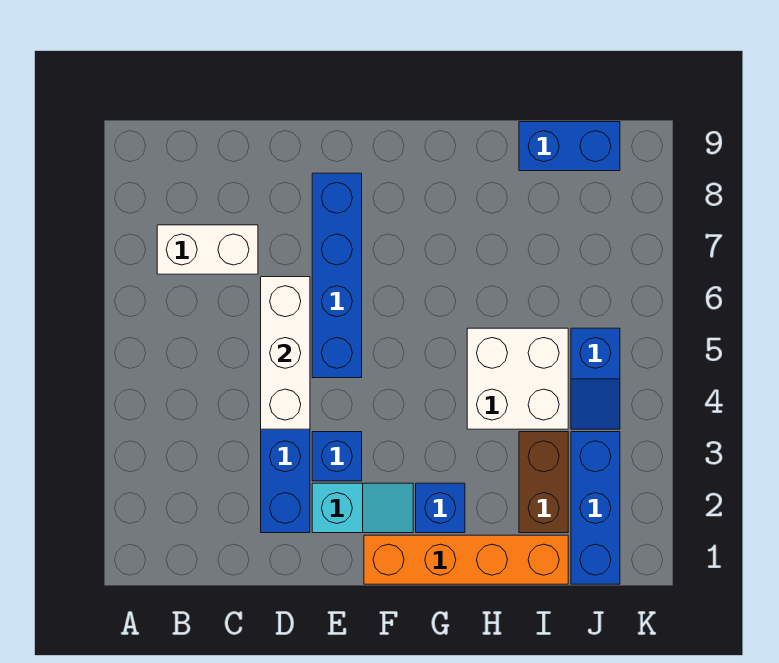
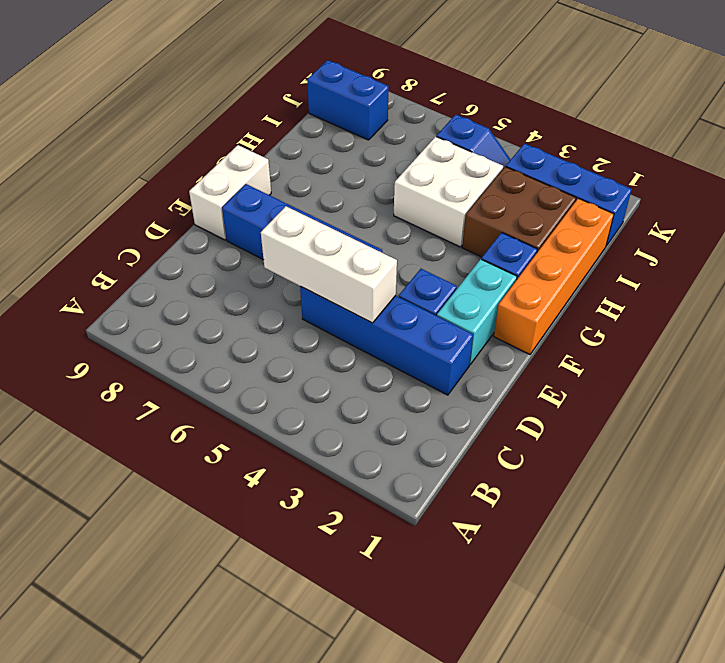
white brick B7:C7 level 1 -> white brick E9:F9 level 1
cyan slope E2:F2 level 1 top E -> cyan brick E2:F2 level 1
brown brick I2:I3 level 1 -> brown brick H2:I3 level 1
blue brick I9:J9 level 1 -> blue brick J8:J9 level 1

